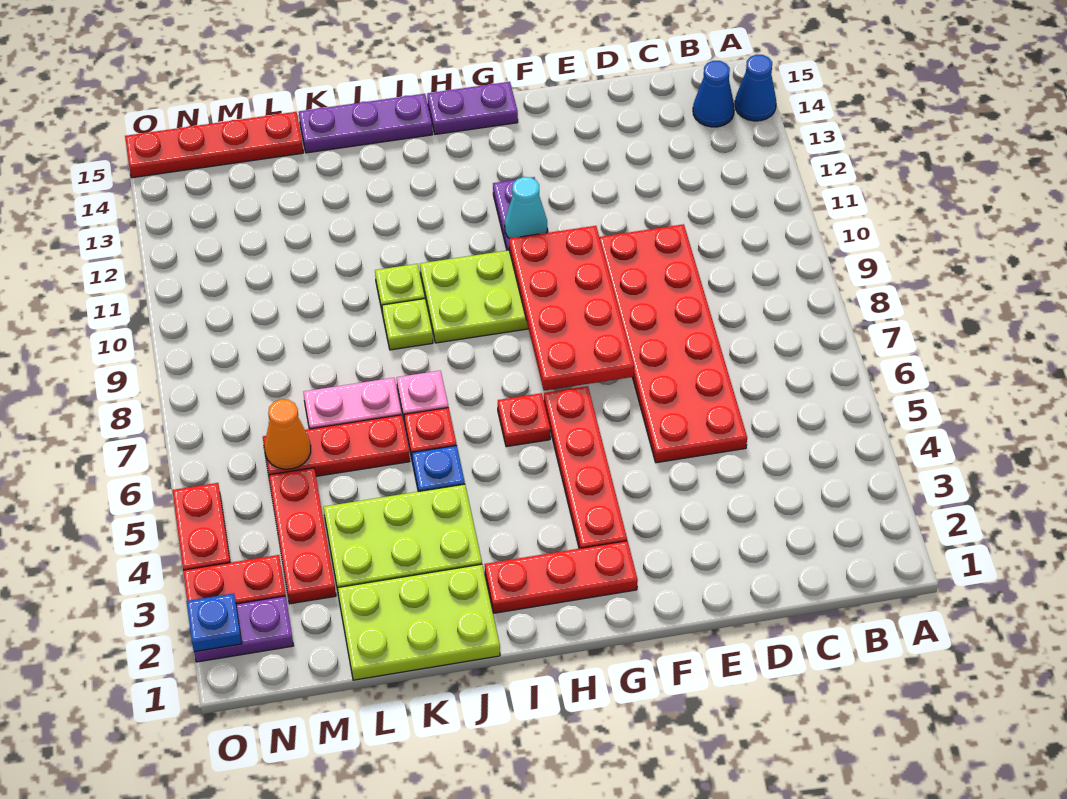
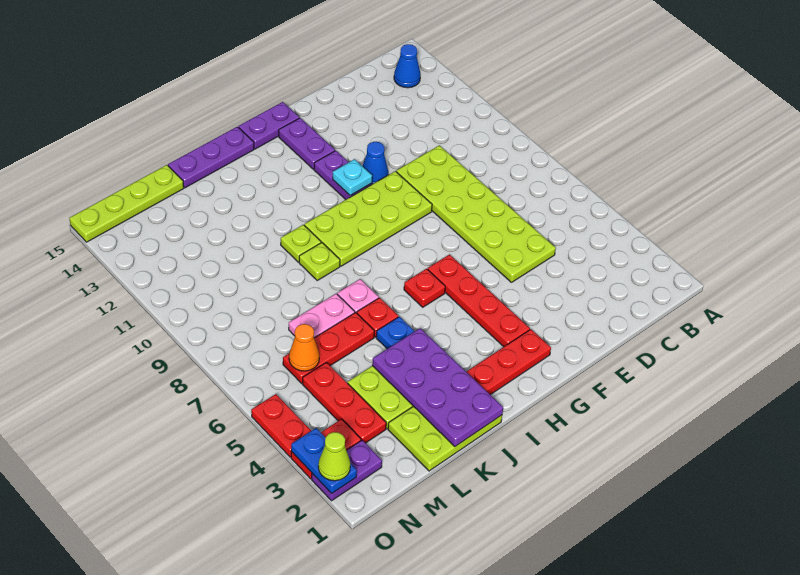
blue cone A14 level 1 -> blue cone F11 level 1
red plate D5:E10 level 1 -> lime plate D5:E10 level 1
red plate F7:G10 level 2 -> none
cyan cone G11 level 2 -> cyan plate G11 level 2
none -> purple plate G13:G14 level 1
none -> purple plate J1:K4 level 2
red plate L15:O15 level 1 -> lime plate L15:O15 level 1
blue plate O2 level 2 -> blue plate O2:O3 level 2
none -> lime cone O2 level 3

